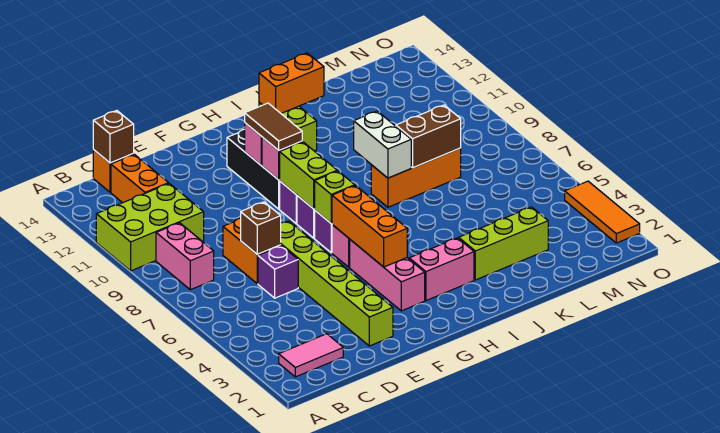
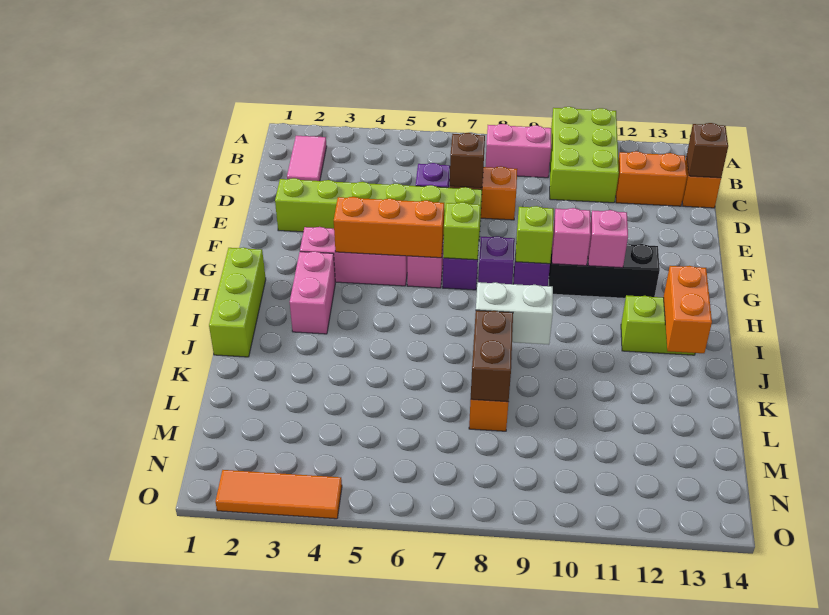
lime brick G8:G9 level 2 -> lime brick G9 level 2
brown tile G10:G11 level 3 -> none
lime brick J3:L3 level 1 -> lime brick H1:J1 level 1

